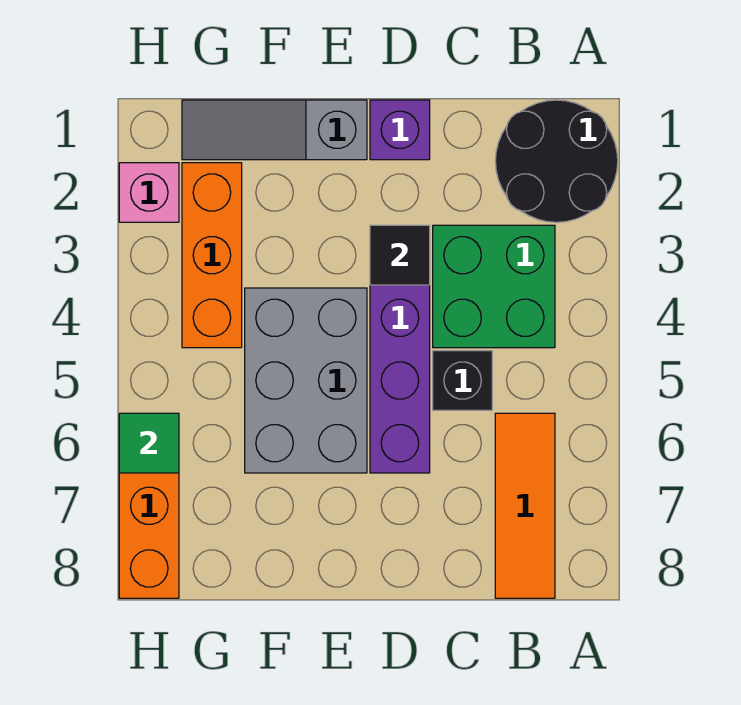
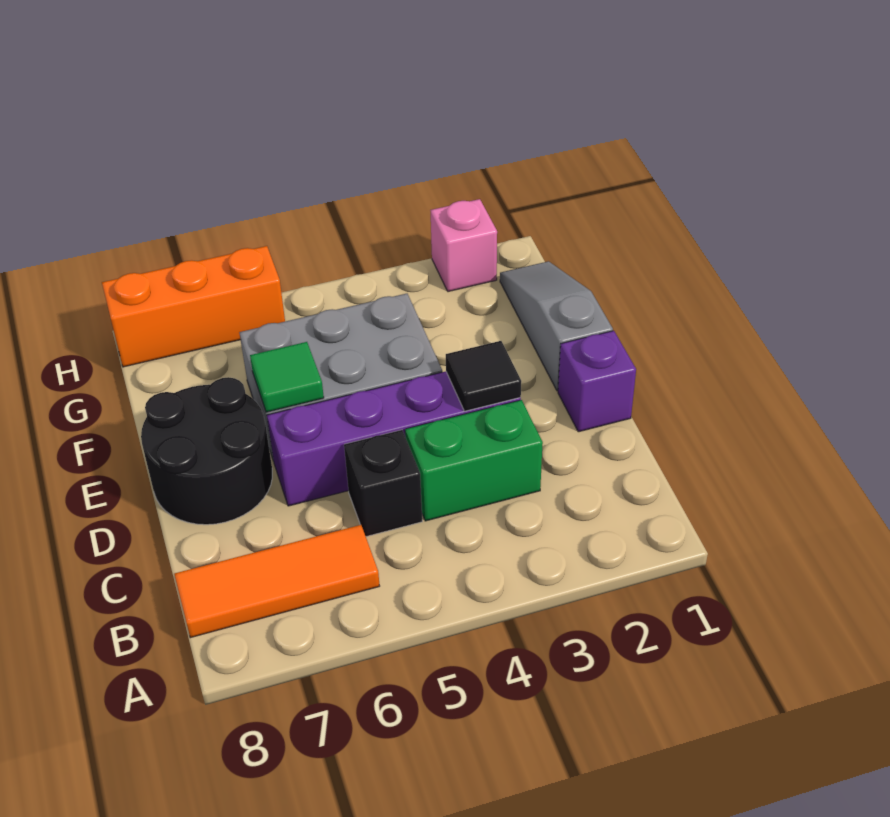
black round brick A1:B2 level 1 -> black round brick D7:E8 level 1
green brick B3:C4 level 1 -> green brick C3:C4 level 1
orange brick G2:G4 level 1 -> none
green tile H6 level 2 -> green tile E6 level 2

